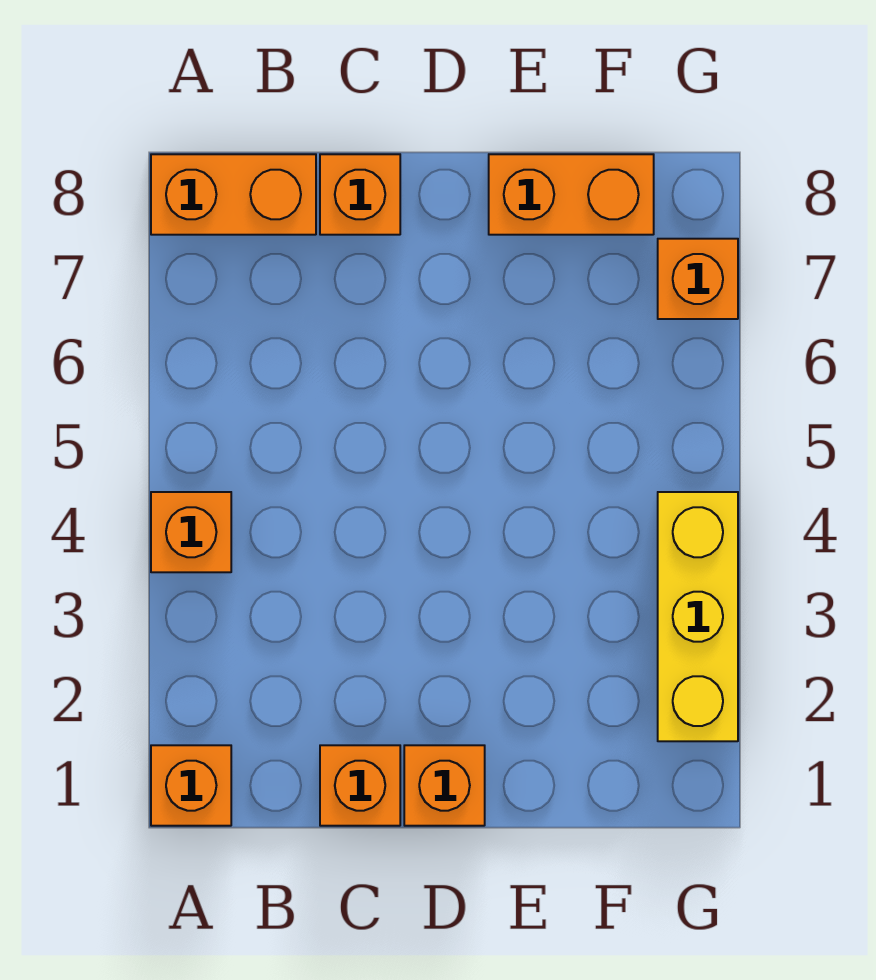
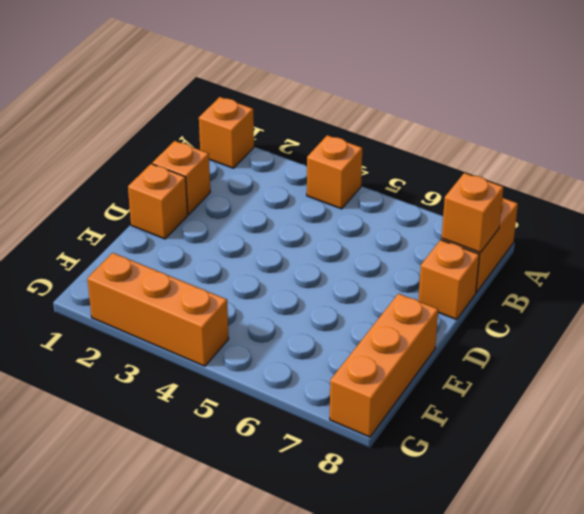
orange brick E8:F8 level 1 -> orange brick E8:G8 level 1
yellow brick G2:G4 level 1 -> orange brick G2:G4 level 1
orange brick G7 level 1 -> orange brick B8 level 2

